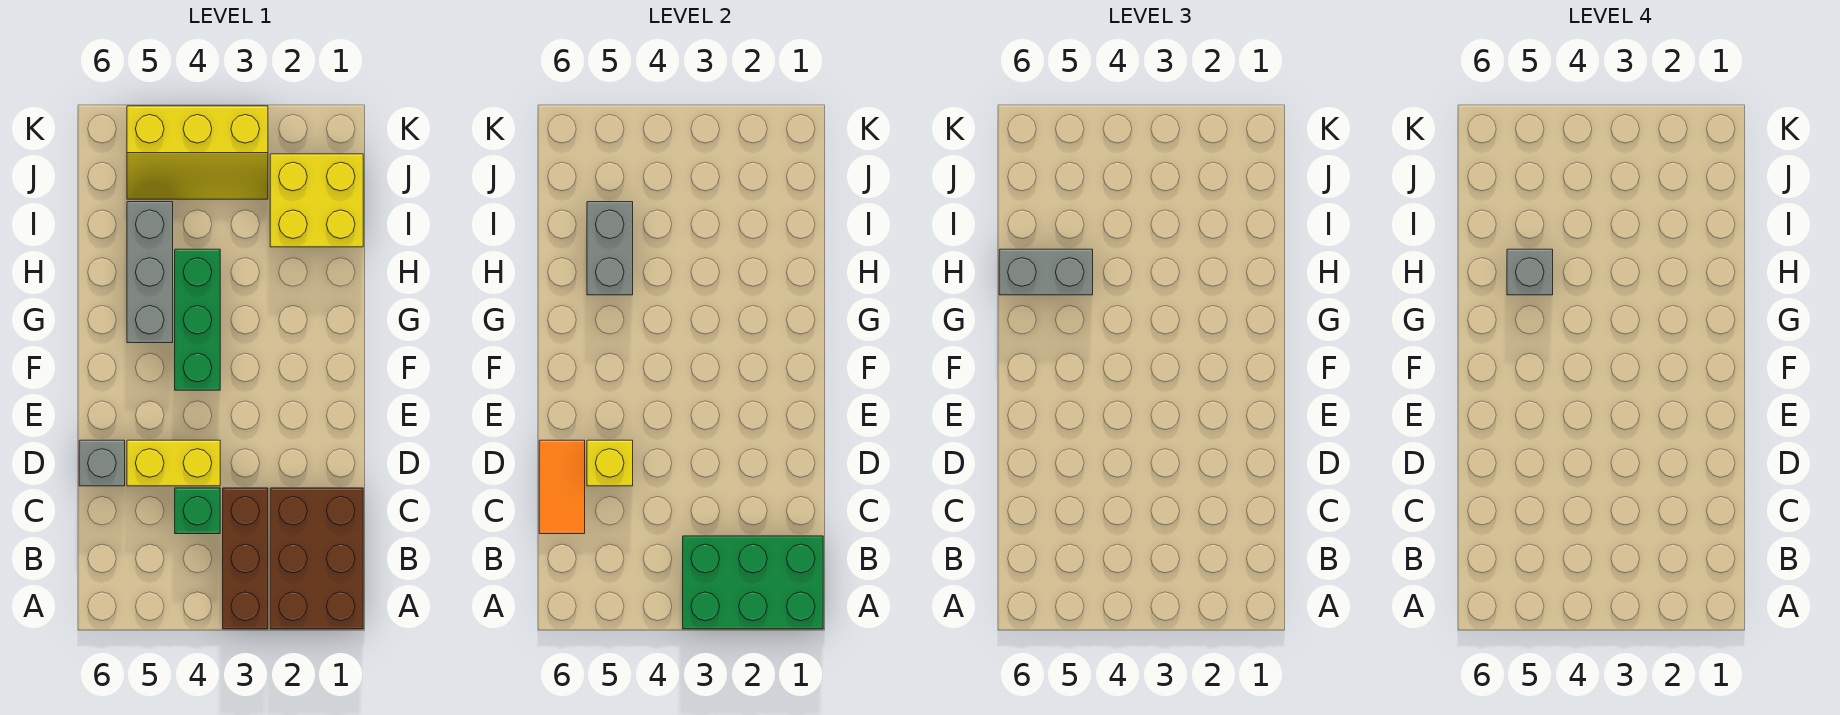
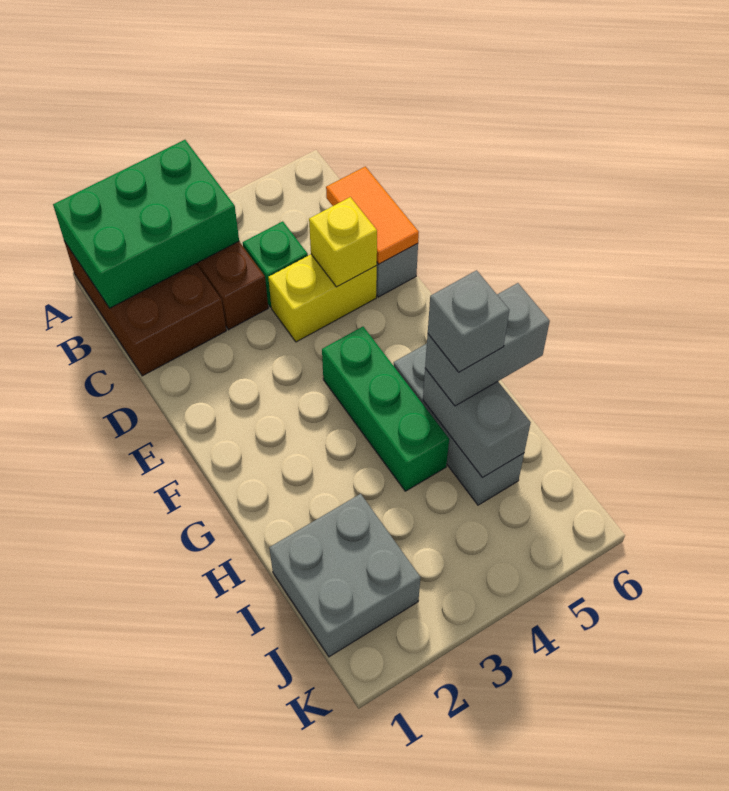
yellow brick I1:J2 level 1 -> grey brick I1:J2 level 1
yellow slope J3:K5 level 1 top K -> none

